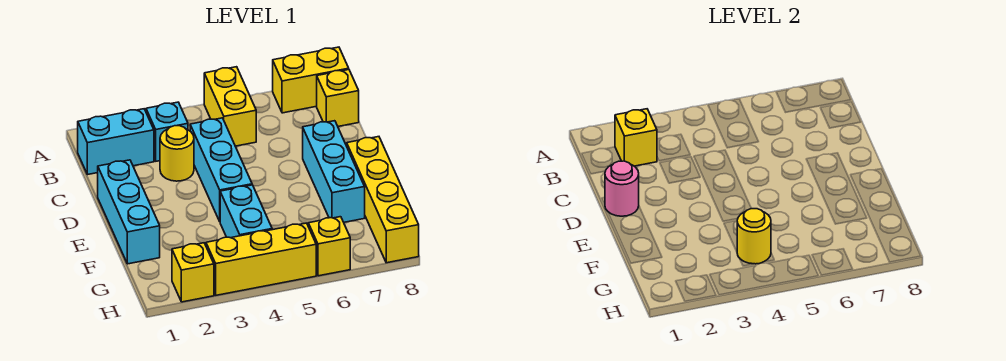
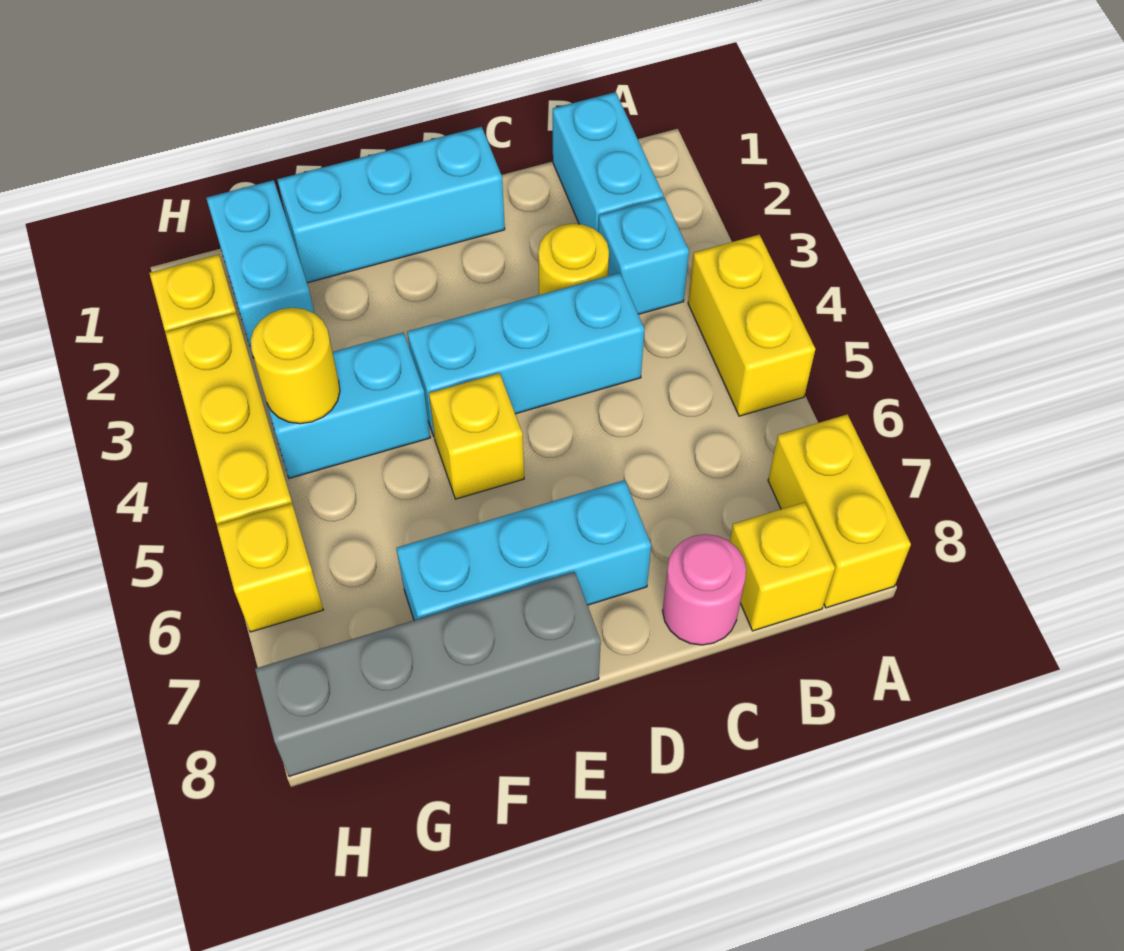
yellow brick A5:B5 level 1 -> yellow brick A4:A5 level 1
yellow brick B2 level 2 -> yellow brick E5 level 1
pink round brick D1 level 2 -> pink round brick C8 level 1
yellow brick E8:H8 level 1 -> grey brick E8:H8 level 1
none -> cyan brick G1:G2 level 1

